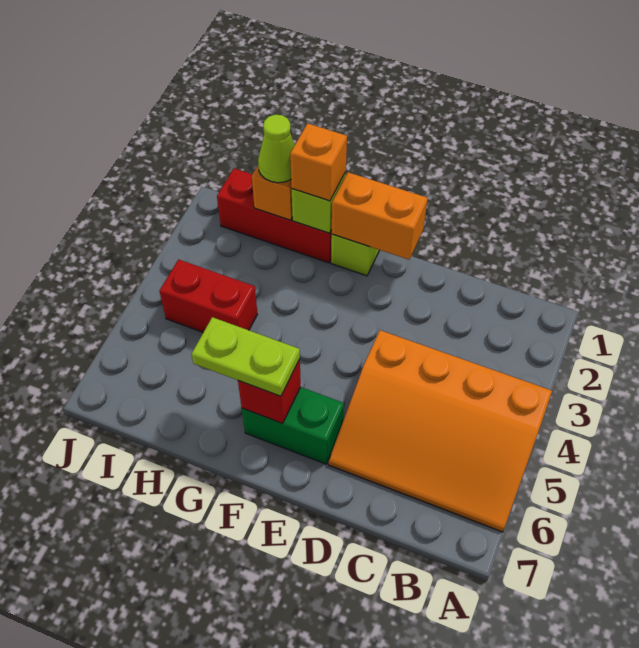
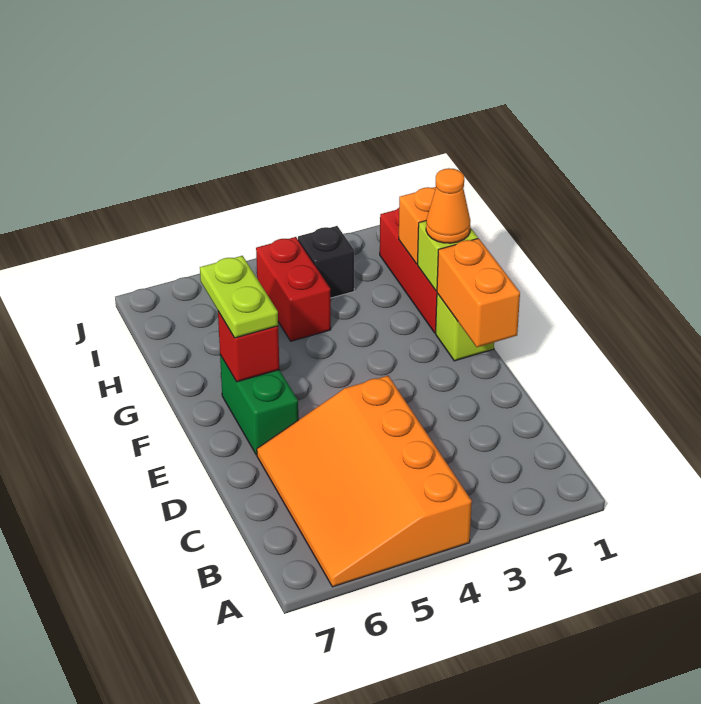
orange brick G1 level 3 -> orange cone G1 level 3
lime cone H1 level 3 -> none
none -> black brick I3 level 1

